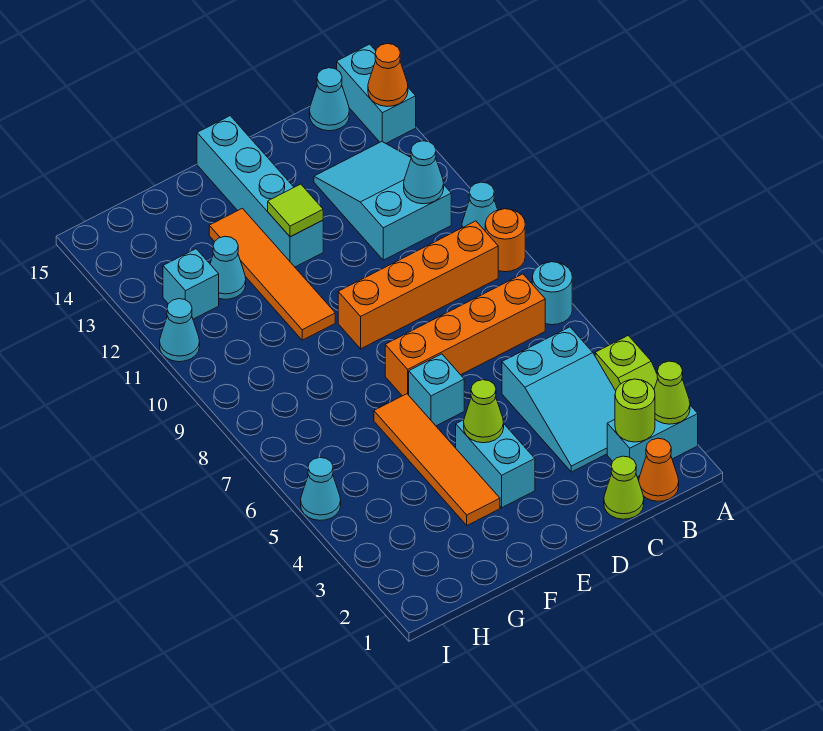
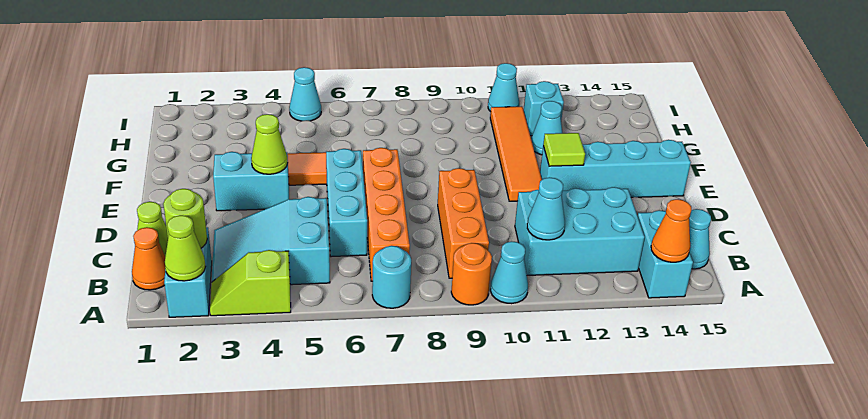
cyan brick A14:A15 level 1 -> cyan brick A14:B14 level 1
orange brick B9:E9 level 1 -> orange brick B9:D9 level 1
cyan slope B11:C13 level 1 top 11 -> cyan brick B11:C13 level 1
cyan brick E6 level 1 -> cyan brick C6:E6 level 1
orange tile F10:F13 level 1 -> orange tile E11:H11 level 1

